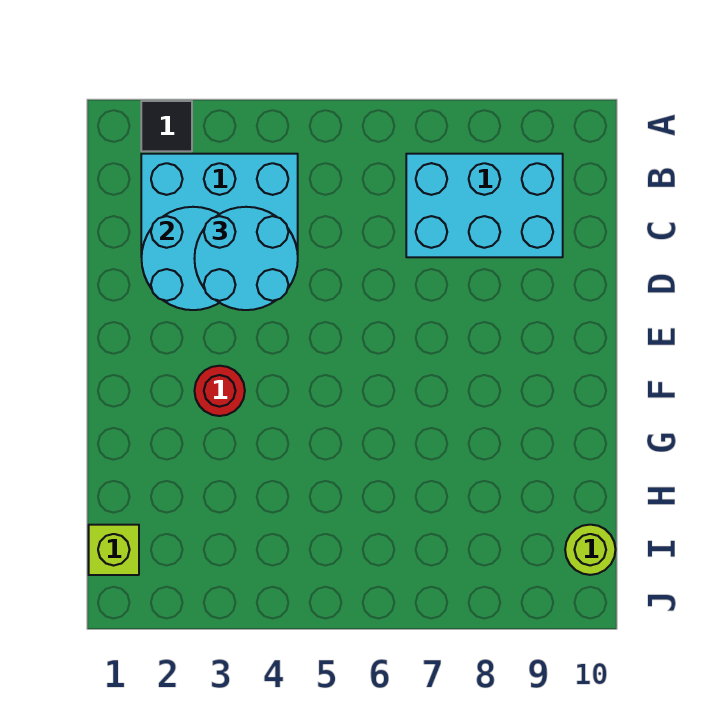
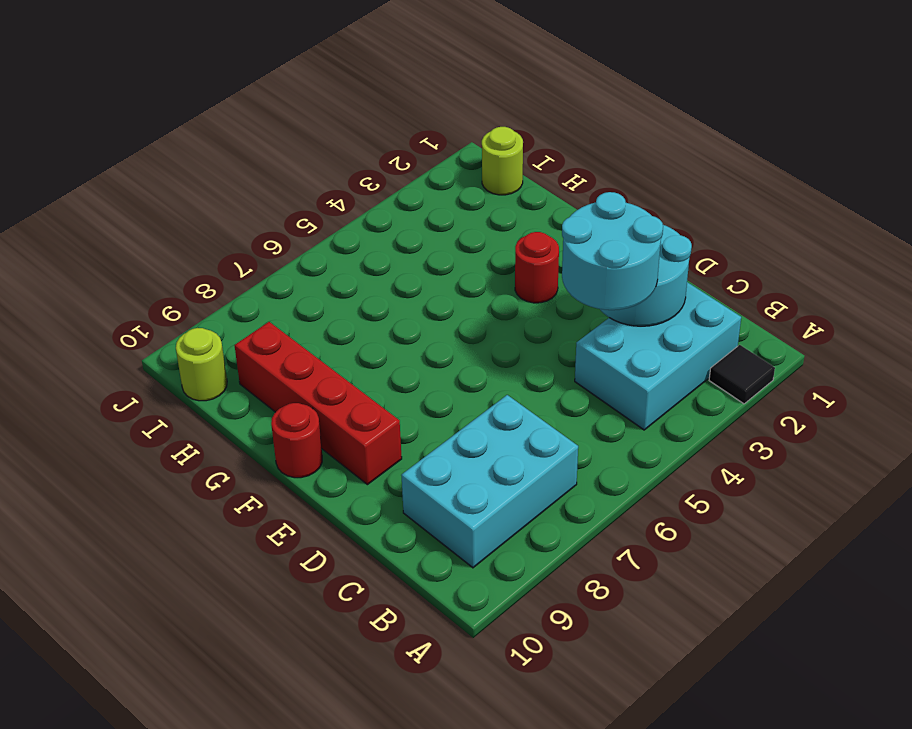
none -> red brick E9:H9 level 1
none -> red round brick F10 level 1
lime brick I1 level 1 -> lime round brick I1 level 1

